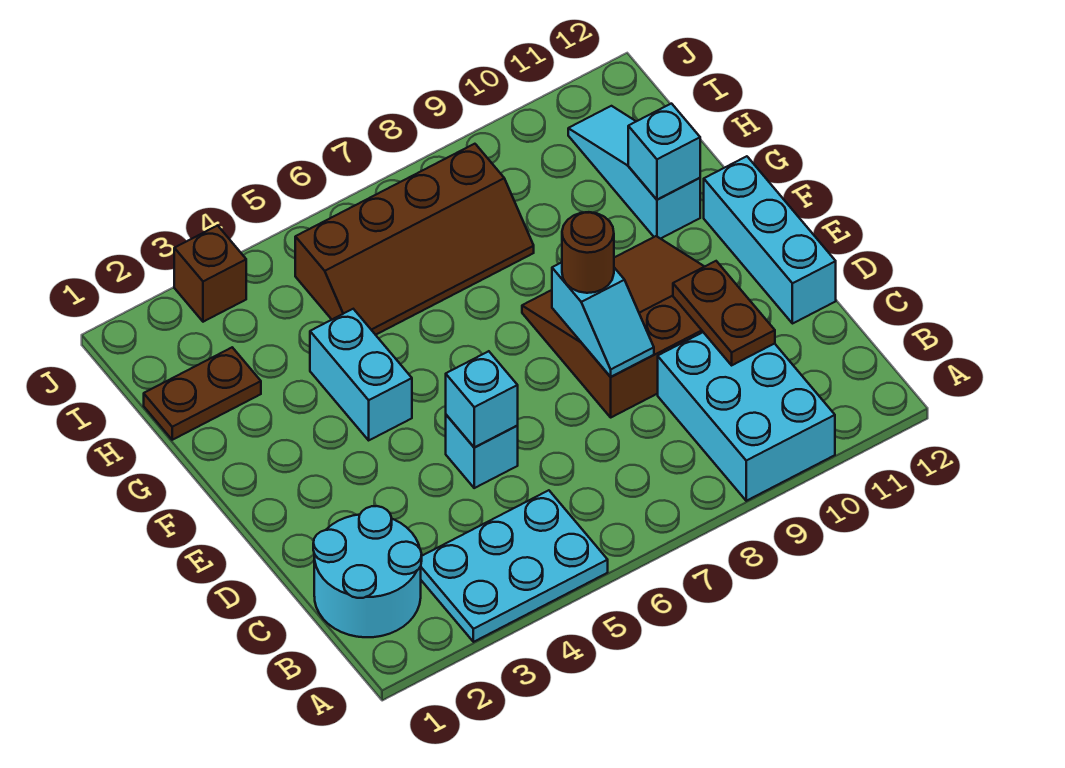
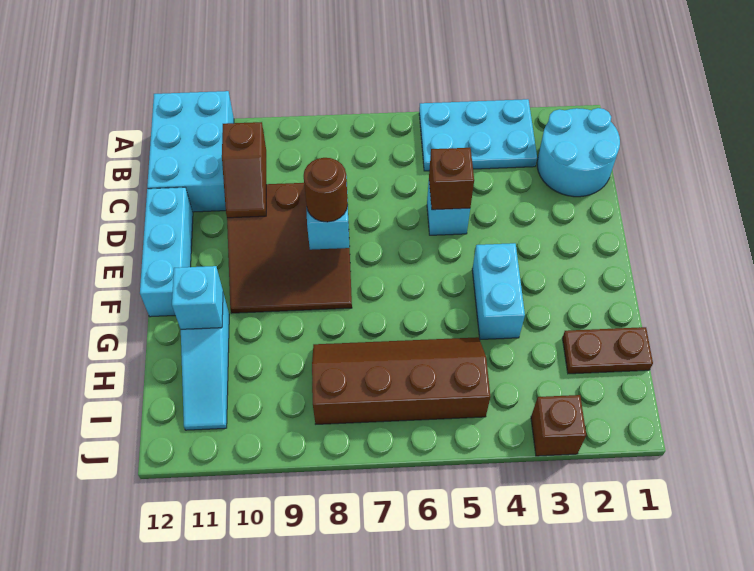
cyan brick A9:C10 level 1 -> cyan brick A11:C12 level 1
brown plate C10:D10 level 2 -> brown slope C10:D10 level 2 top C
cyan brick D5 level 2 -> brown brick D5 level 2

